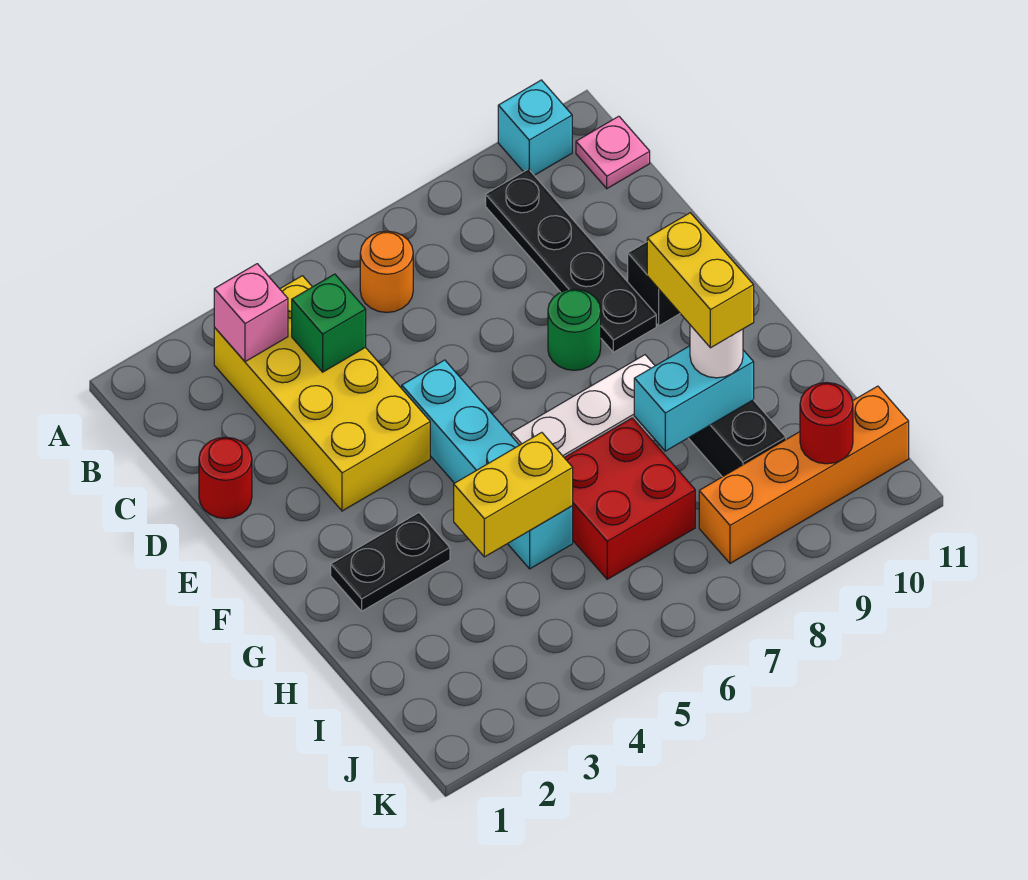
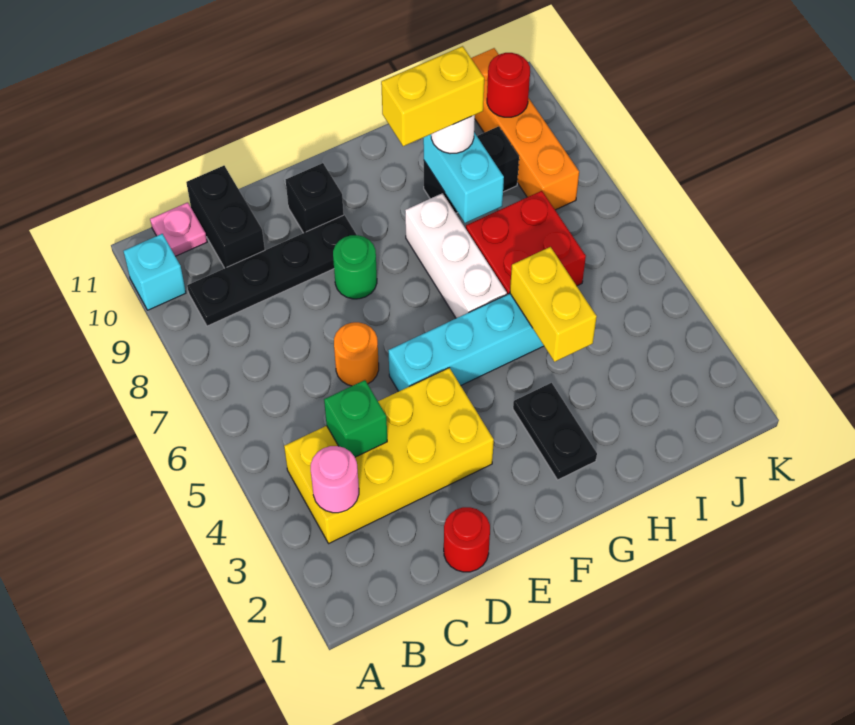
pink brick B3 level 2 -> pink round brick B3 level 2
orange round brick B6 level 1 -> orange round brick D6 level 1
none -> black brick C10:C11 level 1

